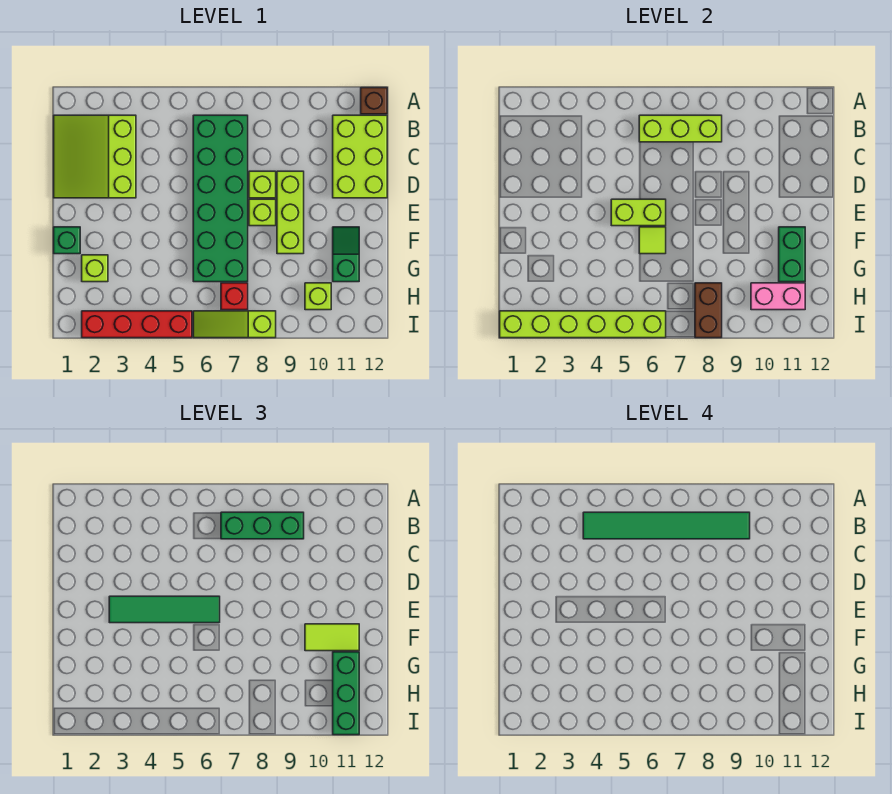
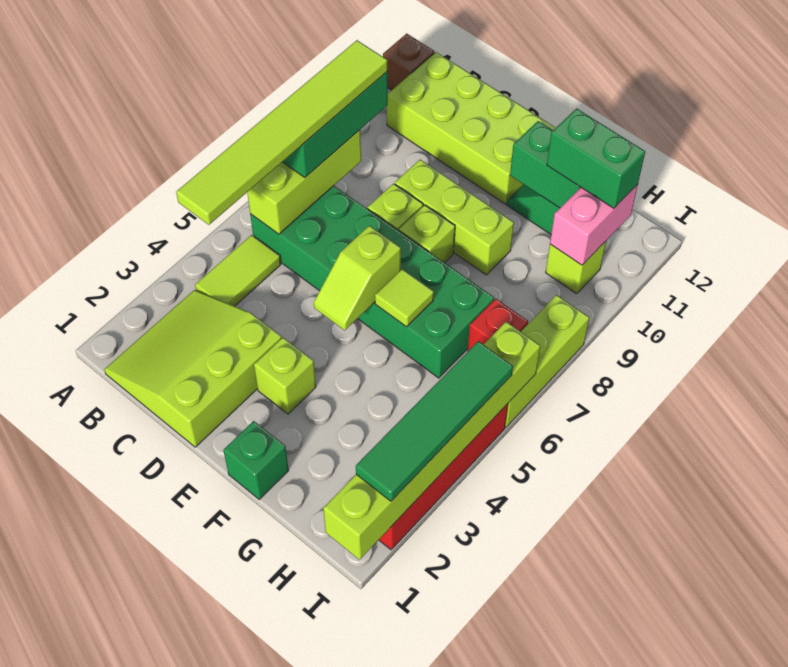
lime slope B1:D3 level 1 top 3 -> lime slope B1:D3 level 1 top D
green tile B4:B9 level 4 -> lime tile B4:B9 level 4
lime brick B11:D12 level 1 -> lime brick B11:E12 level 1
green tile E3:E6 level 3 -> green tile I2:I5 level 3
lime brick E5:E6 level 2 -> lime slope E5:E6 level 2 top 6
lime tile F10:F11 level 3 -> lime tile B4:B5 level 1
lime brick G2 level 1 -> lime brick E3 level 1
green brick G11:I11 level 3 -> green brick G11:H11 level 3
brown brick H8:I8 level 2 -> none
lime slope I6:I8 level 1 top 8 -> lime brick I6:I8 level 1

